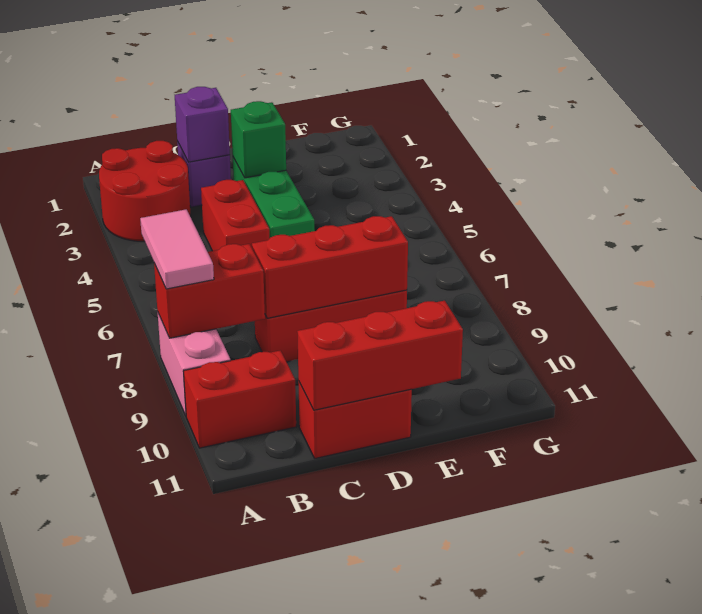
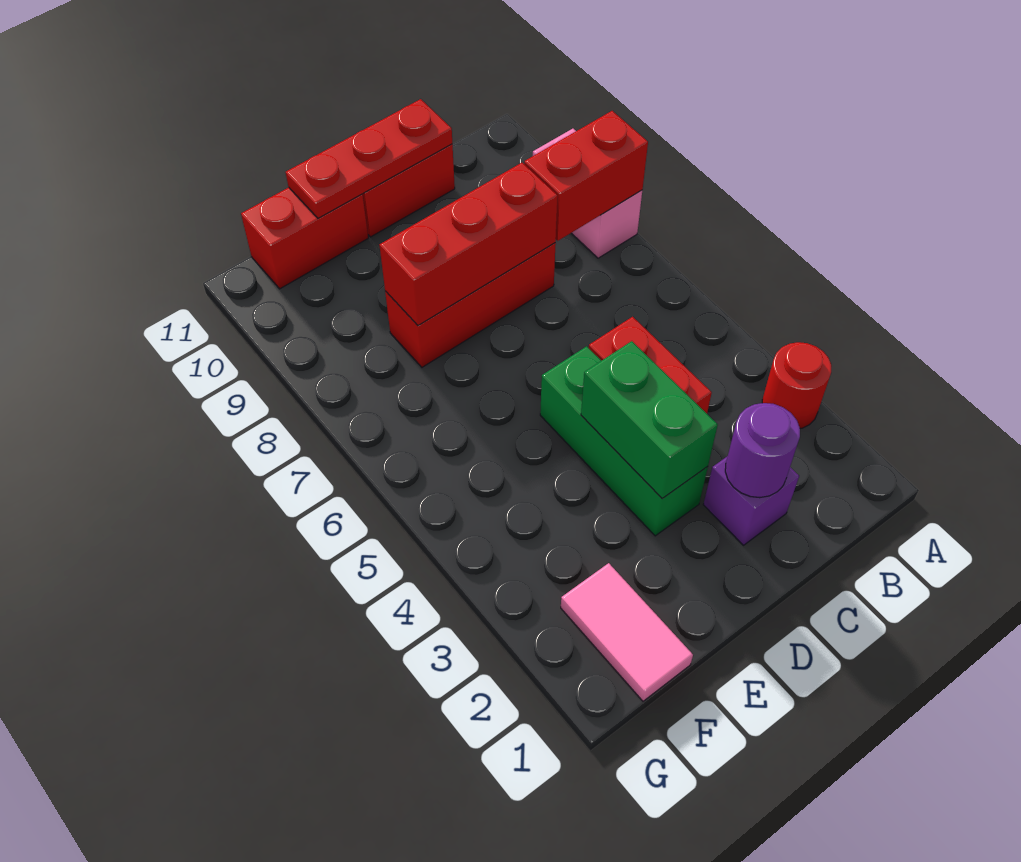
red round brick A2:B3 level 1 -> red round brick A3 level 1
pink tile A7:A8 level 3 -> pink tile F1:F2 level 1
red brick A10:B10 level 1 -> red brick E11:F11 level 1
purple brick C2 level 2 -> purple round brick C2 level 2
red brick C11:E11 level 2 -> red plate C11:E11 level 2
green brick D3 level 2 -> green brick D3:D4 level 2

